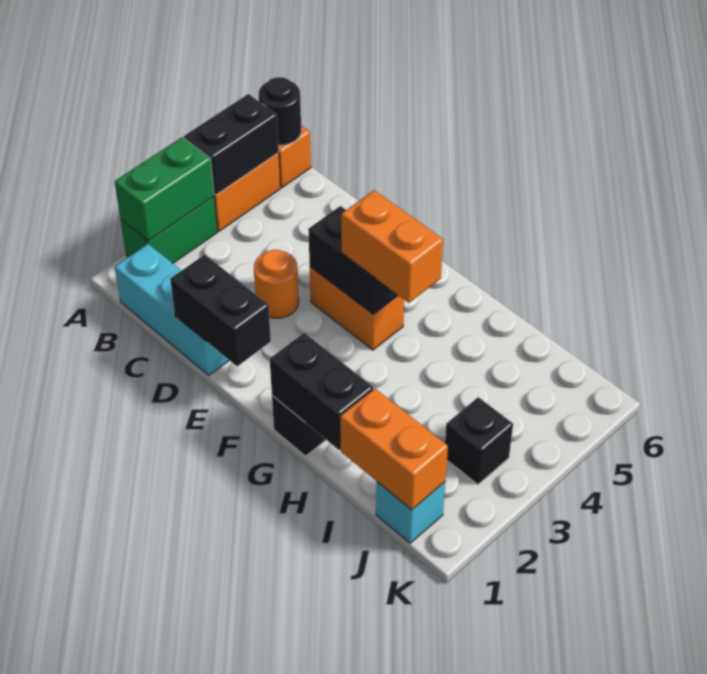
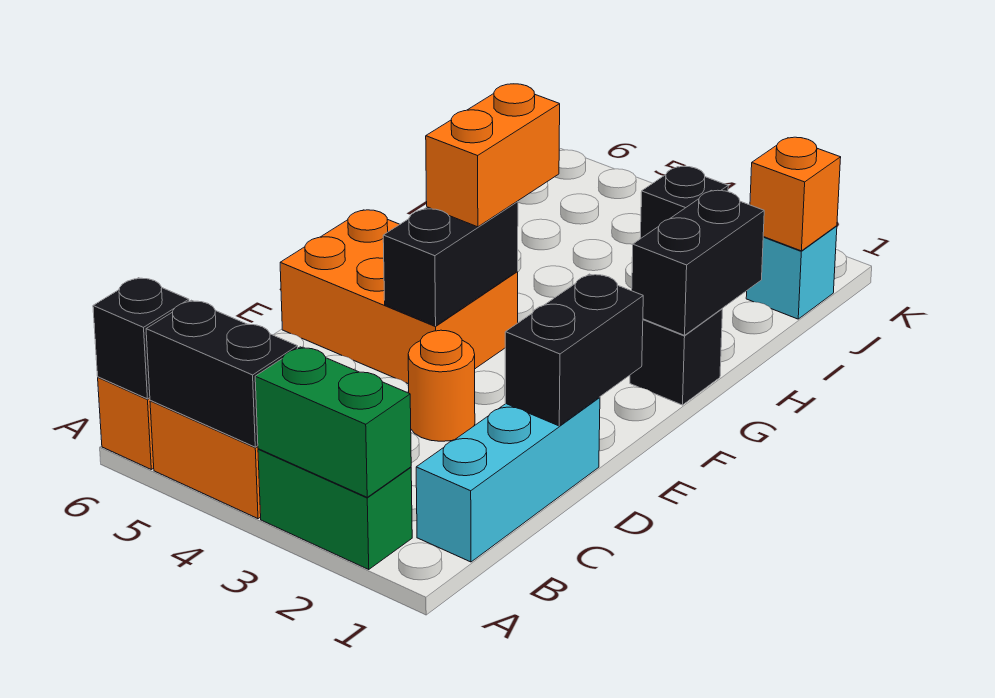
black round brick A6 level 2 -> black brick A6 level 2
orange brick E4:F4 level 1 -> orange brick E4:F6 level 1
orange brick I1:J1 level 2 -> orange brick J1 level 2

